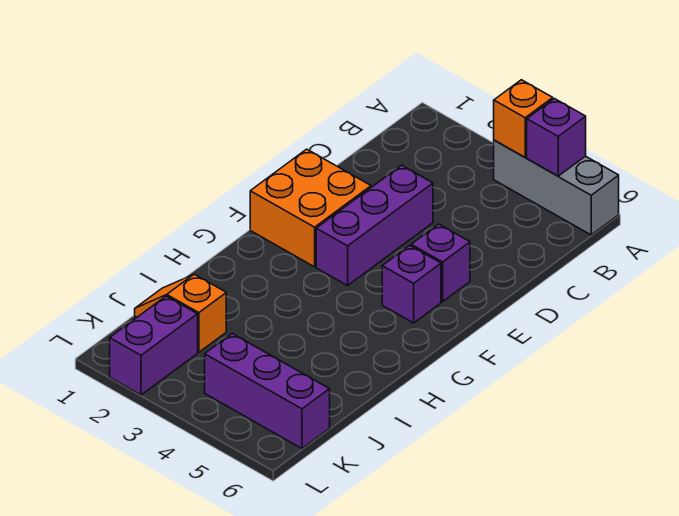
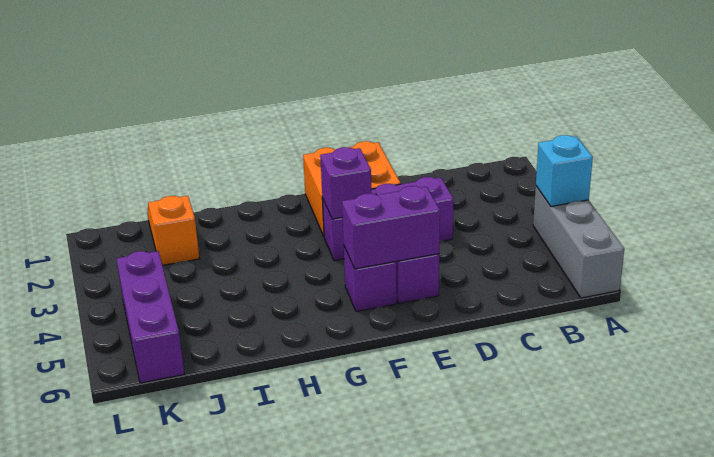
orange brick A4 level 2 -> cyan brick A4 level 2
purple brick A5 level 2 -> purple brick F3 level 2
purple brick K2:L2 level 1 -> purple brick E5:F5 level 2

